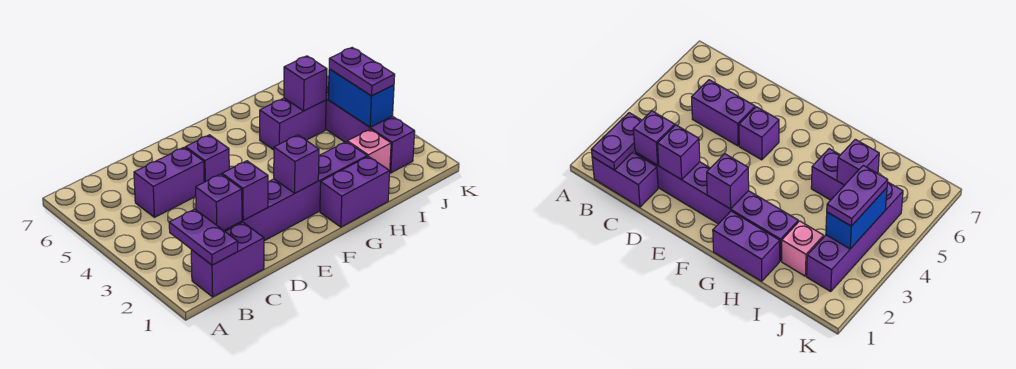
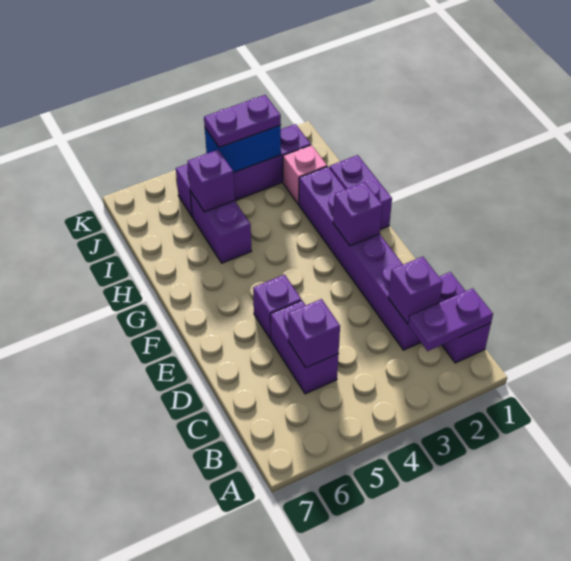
purple brick D2 level 2 -> purple brick C5 level 2

